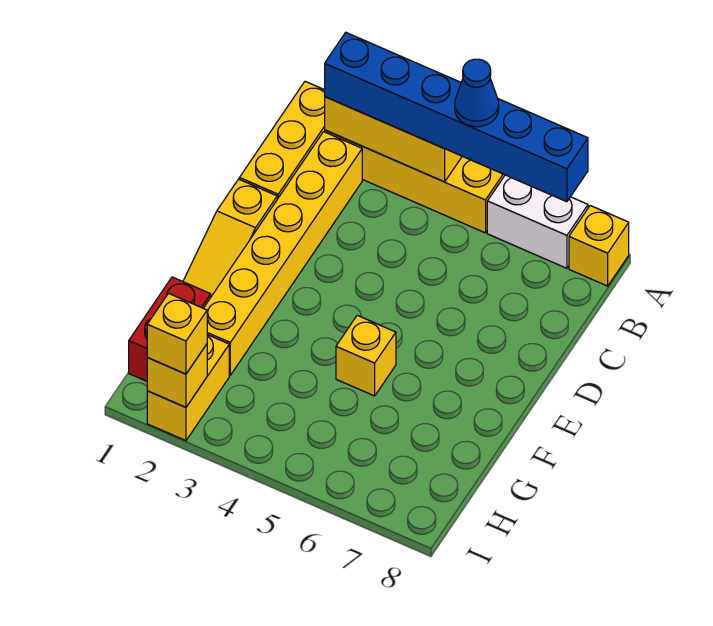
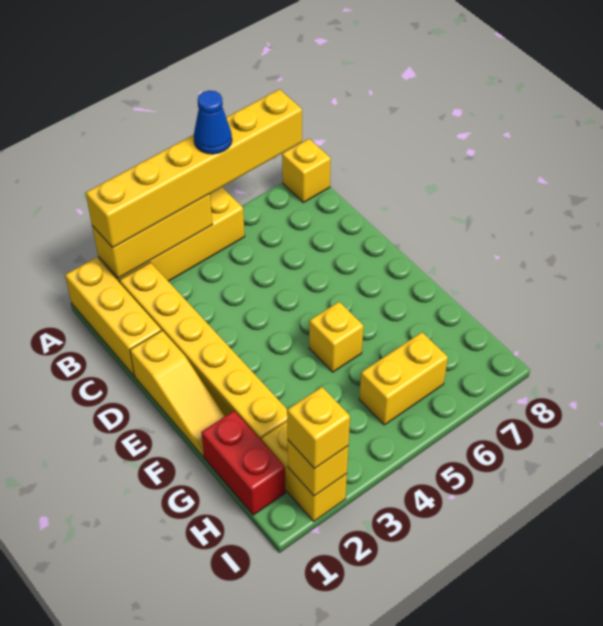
blue brick A2:A7 level 3 -> yellow brick A2:A7 level 3
white brick A6:A7 level 1 -> none
none -> yellow brick H5:H6 level 1

